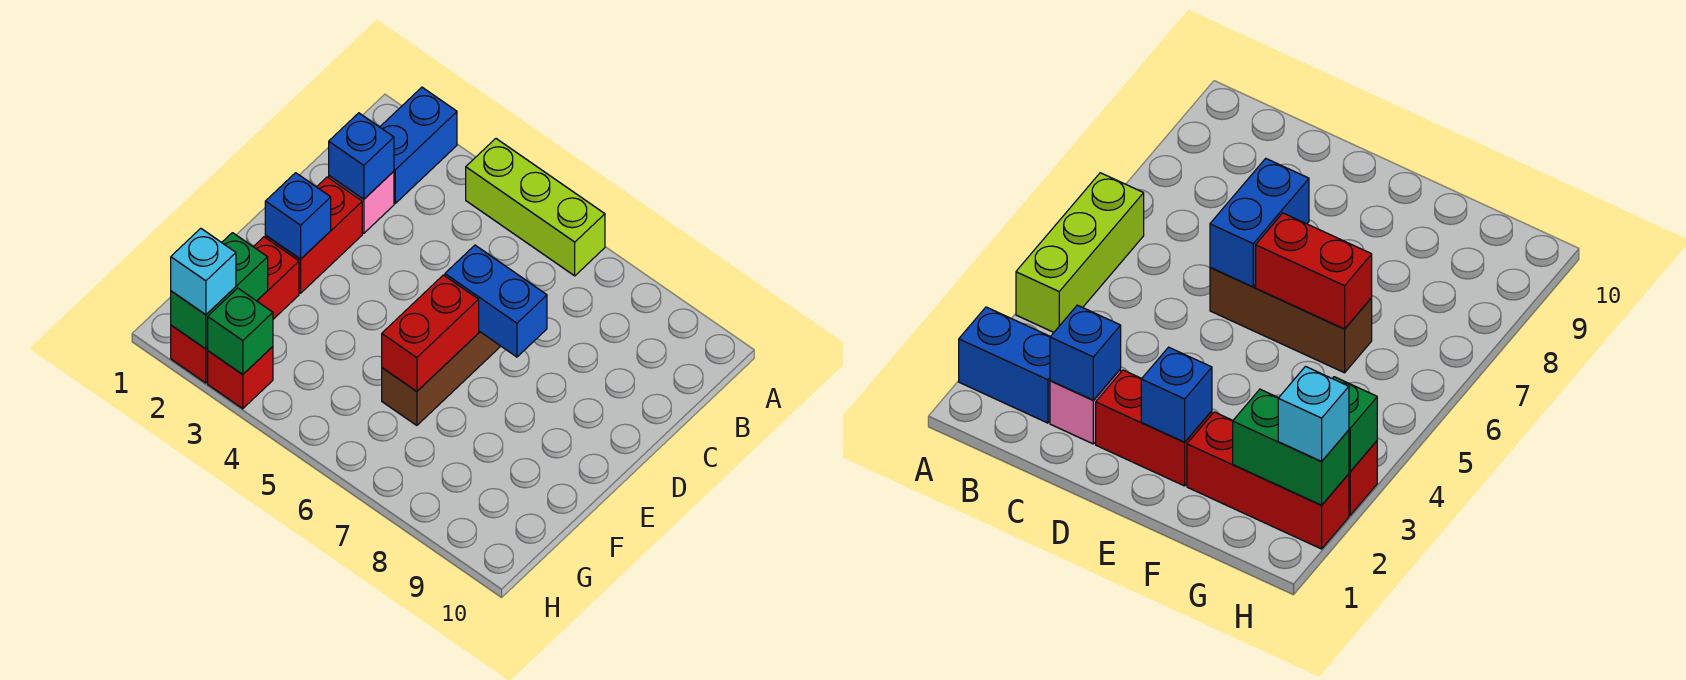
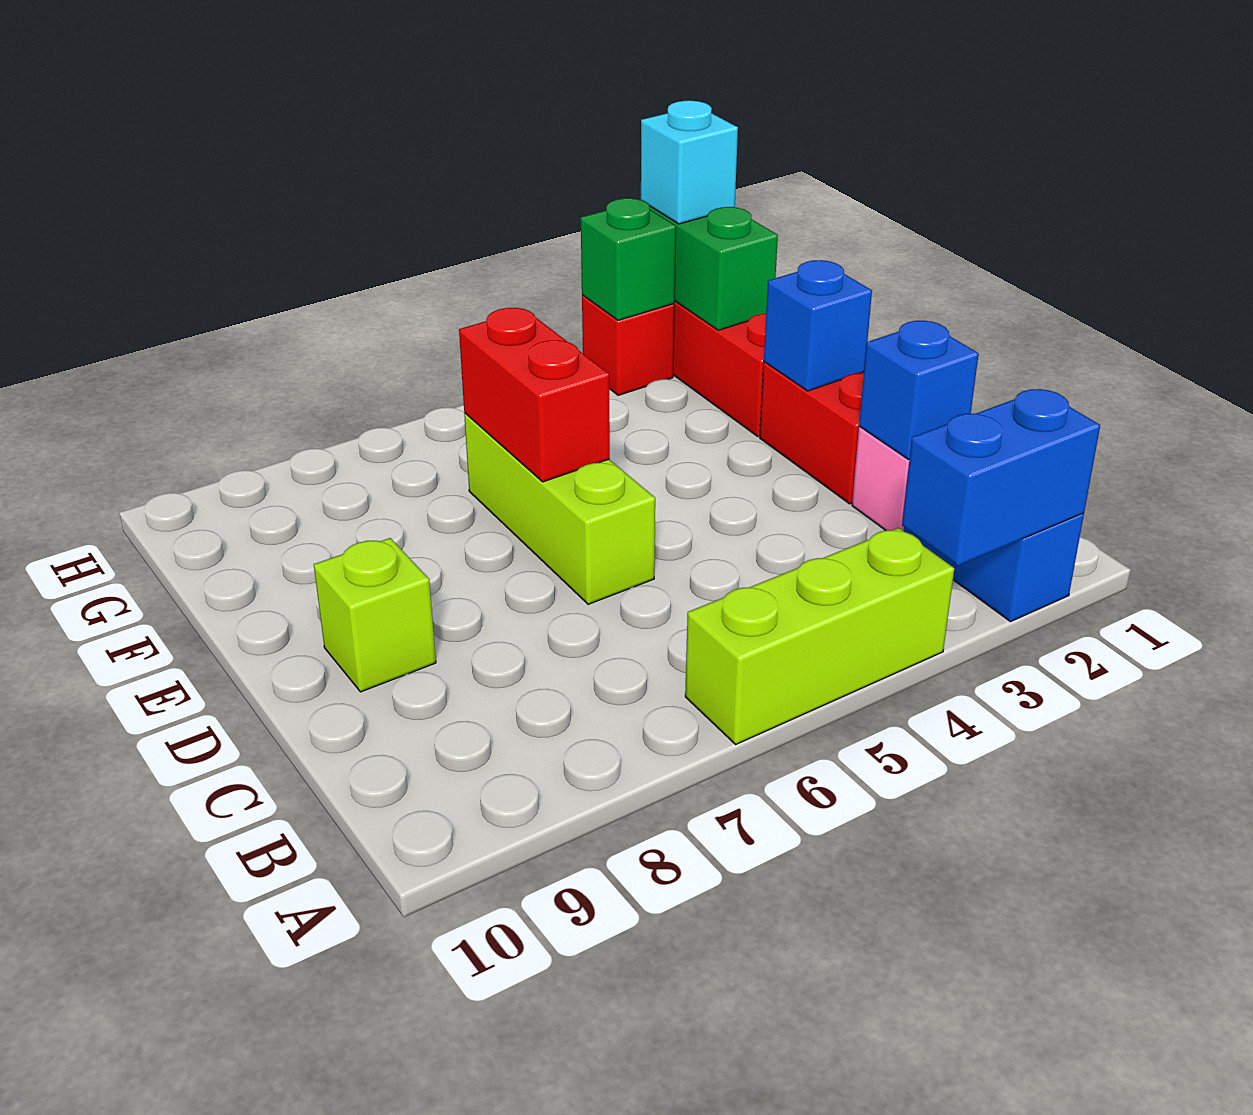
brown brick D6:F6 level 1 -> lime brick D6:F6 level 1
blue brick D6:D7 level 2 -> blue brick A2:A3 level 2
none -> lime brick D9 level 1

